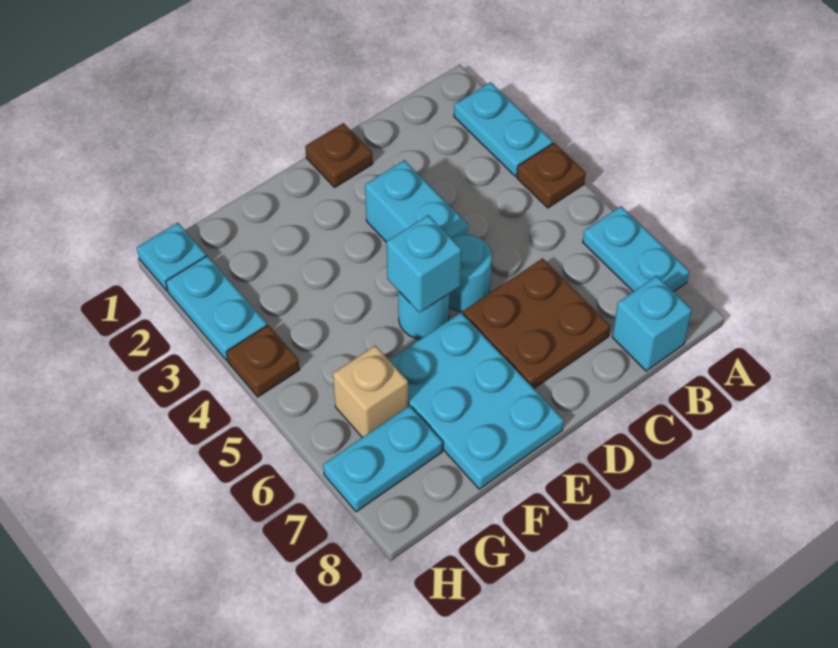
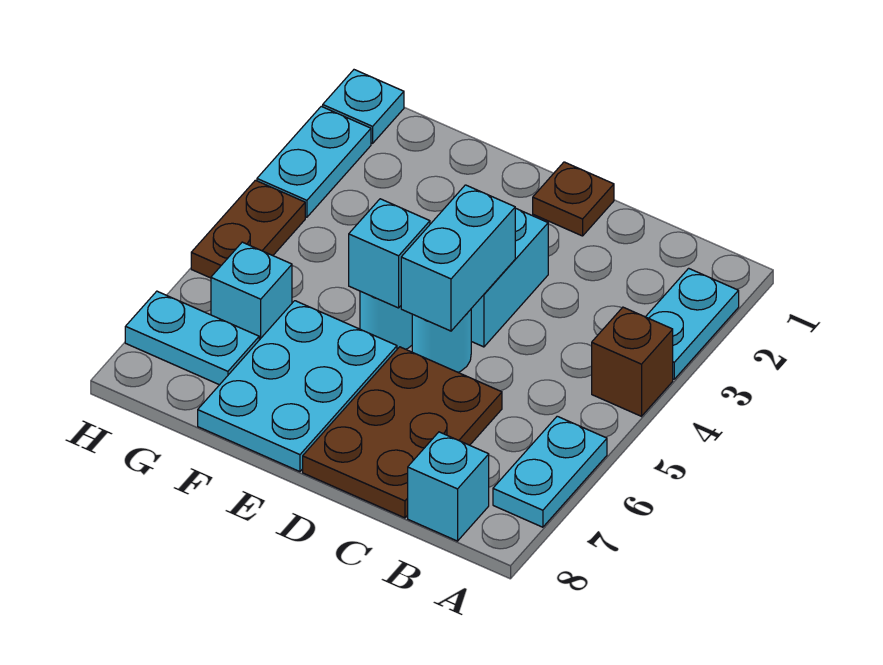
brown plate A4 level 1 -> brown brick A4 level 1
brown plate C6:D7 level 1 -> brown plate C6:D8 level 1
none -> cyan brick D4:D5 level 2
tan brick G6 level 1 -> cyan brick G6 level 1
brown plate H4 level 1 -> brown plate H4:H5 level 1

